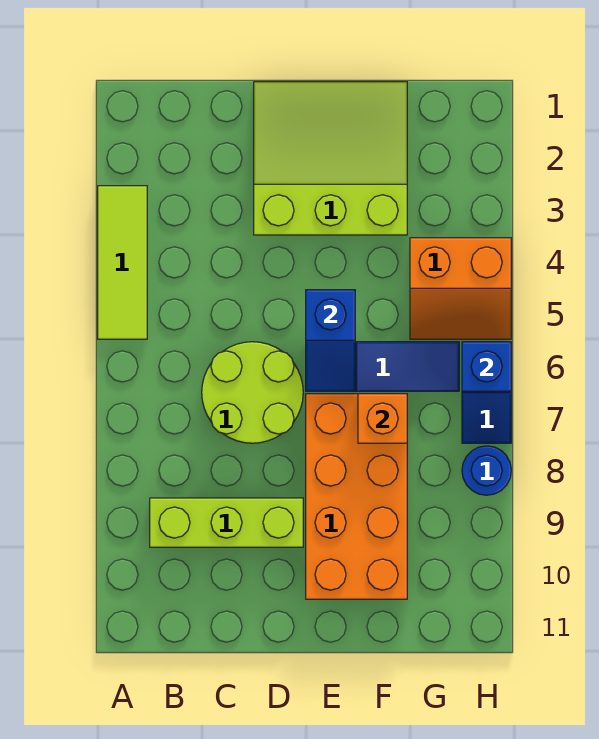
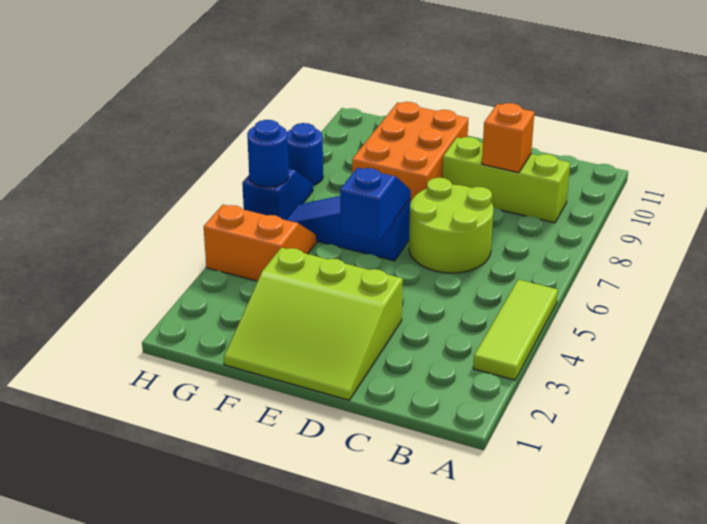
orange brick E7:F10 level 1 -> orange brick E8:F10 level 1
orange brick F7 level 2 -> orange brick C9 level 2
blue brick H6 level 2 -> blue round brick H6 level 2

